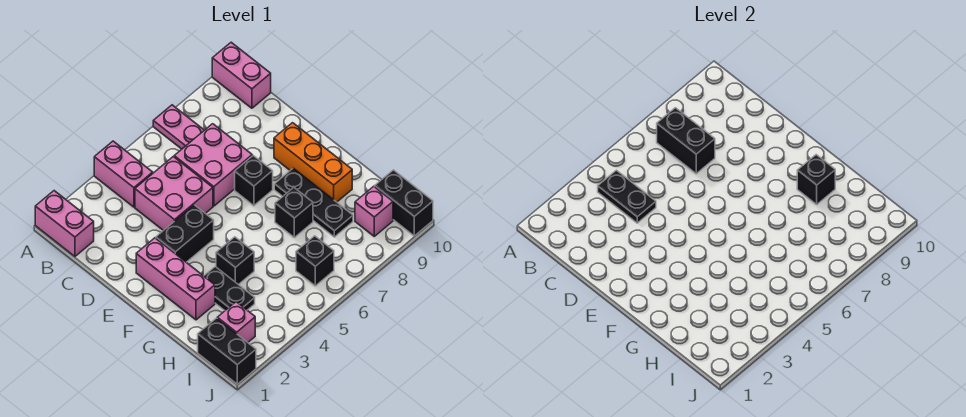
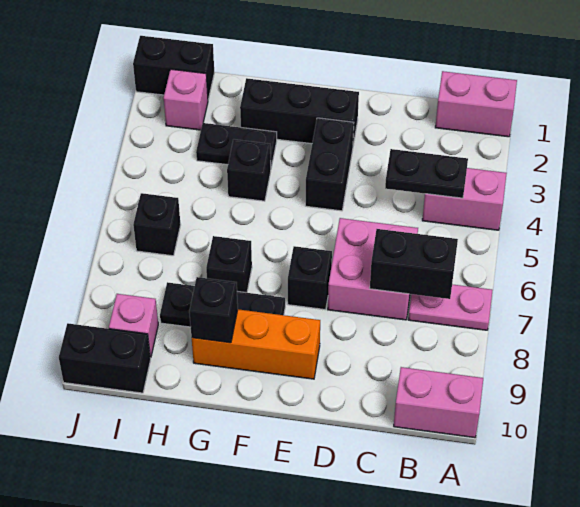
pink brick C4:D5 level 1 -> none
pink brick E2:G2 level 1 -> black brick E2:G2 level 1

